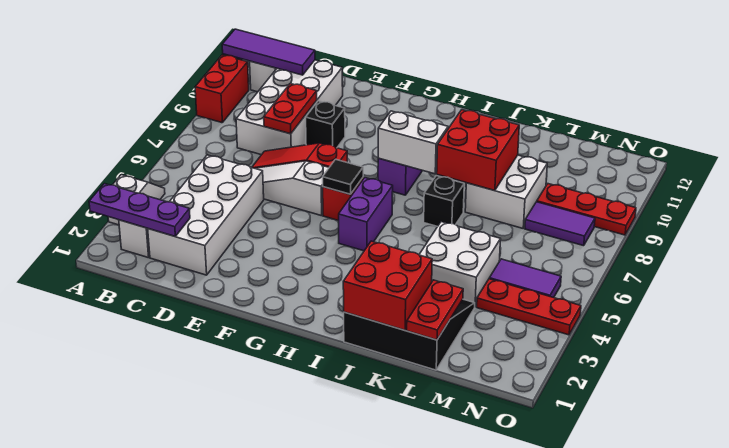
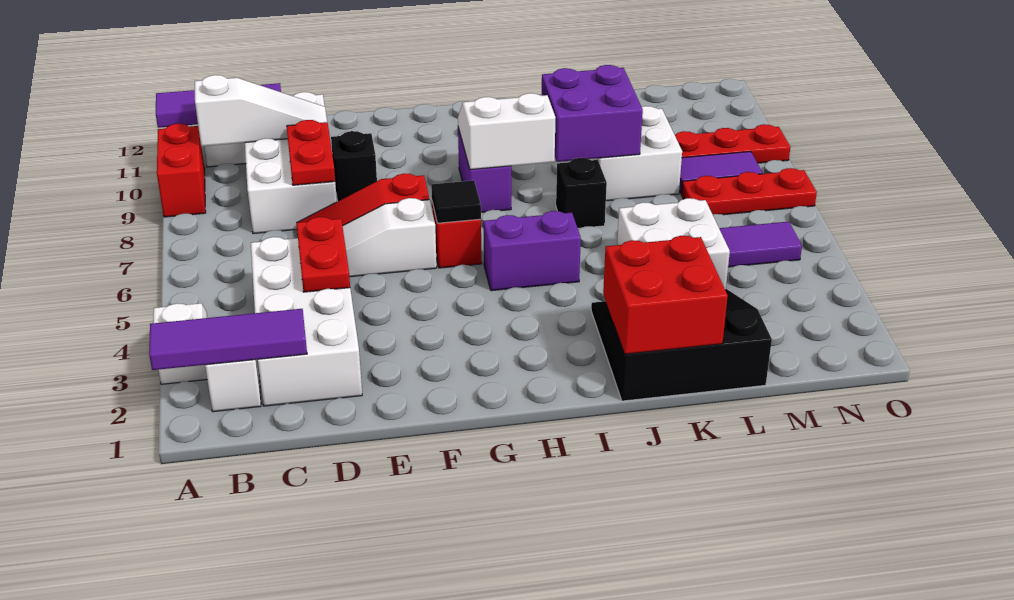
purple plate A2:C2 level 2 -> purple tile A2:C2 level 2
none -> white slope B10:D10 level 2 top B
purple brick H5:H6 level 1 -> purple brick H5:I5 level 1
red brick J8:K9 level 2 -> purple brick J8:K9 level 2
red plate L1:L2 level 2 -> red plate D4:D5 level 2
red plate M4:O4 level 1 -> red plate M7:O7 level 1

